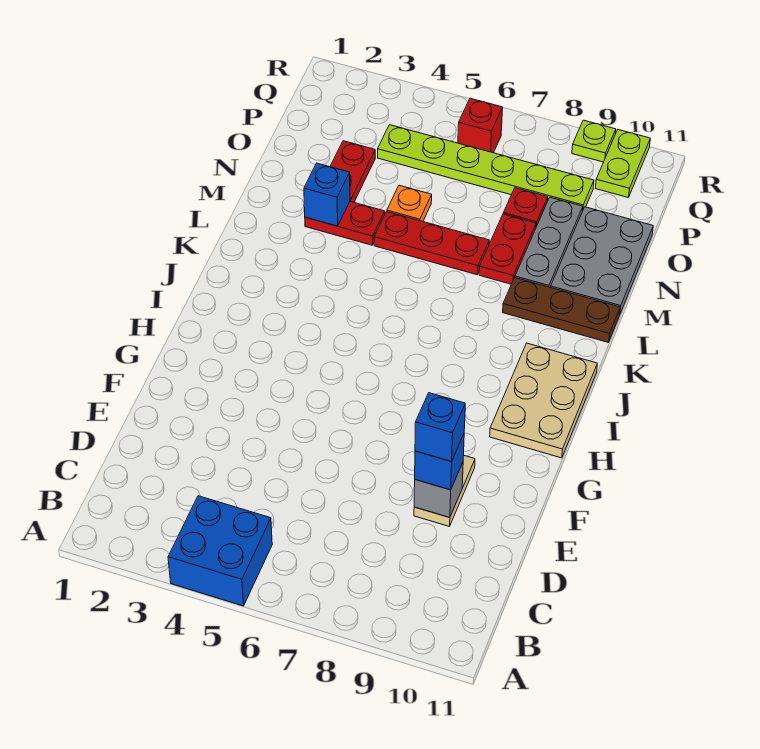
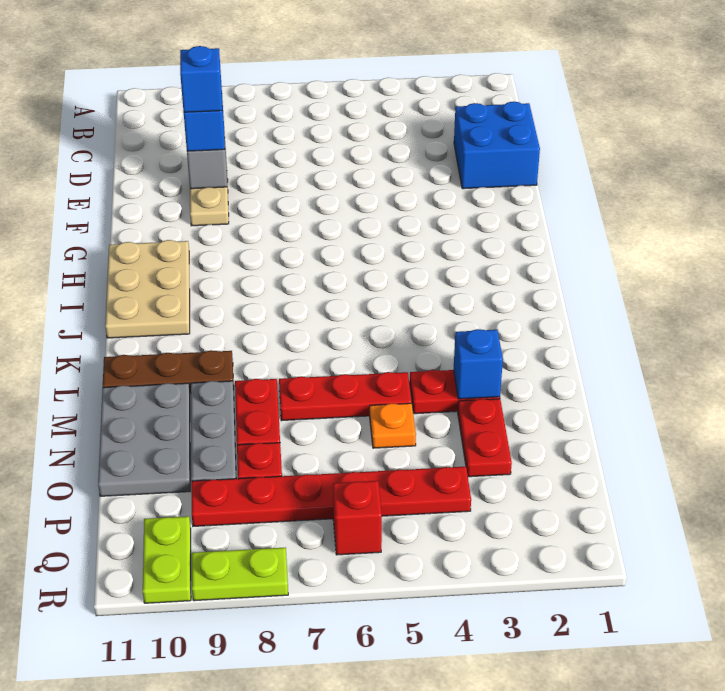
blue brick A4:B5 level 1 -> blue brick D1:E2 level 1
lime plate P4:P9 level 1 -> red plate P4:P9 level 1
lime plate R9 level 1 -> lime plate R8:R9 level 1

